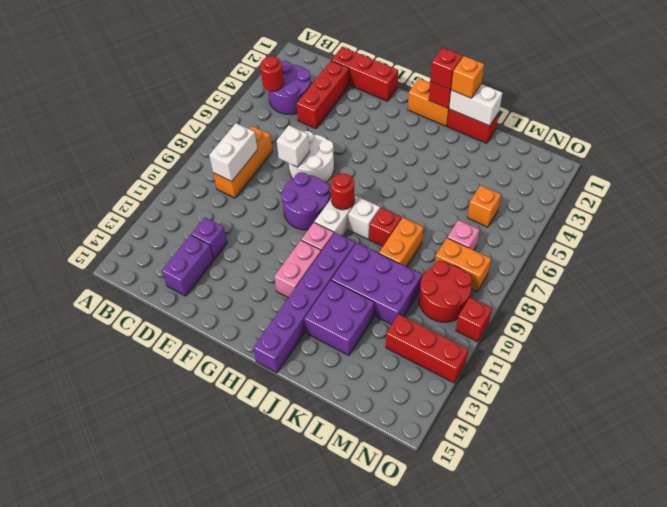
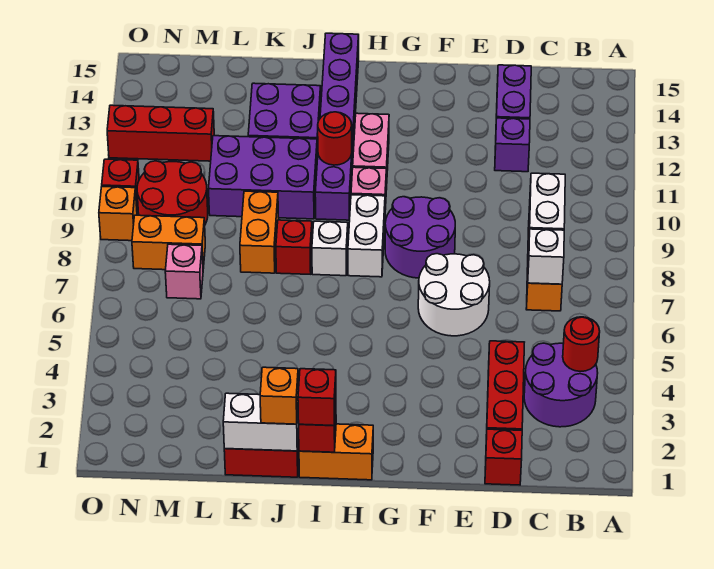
red brick D1:F1 level 1 -> red brick D1 level 1
white brick E7 level 2 -> white brick C7 level 2
red round brick H8 level 2 -> red round brick I11 level 2
orange brick M5 level 1 -> orange brick O9 level 1

